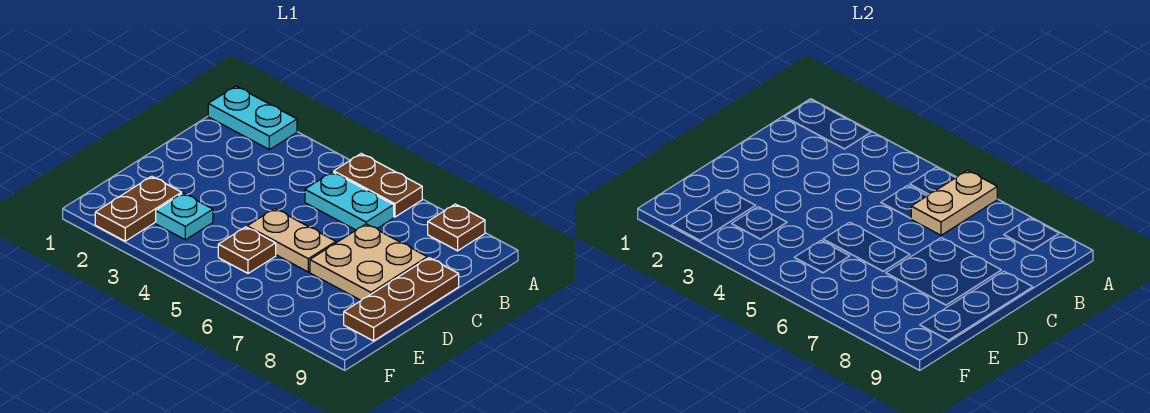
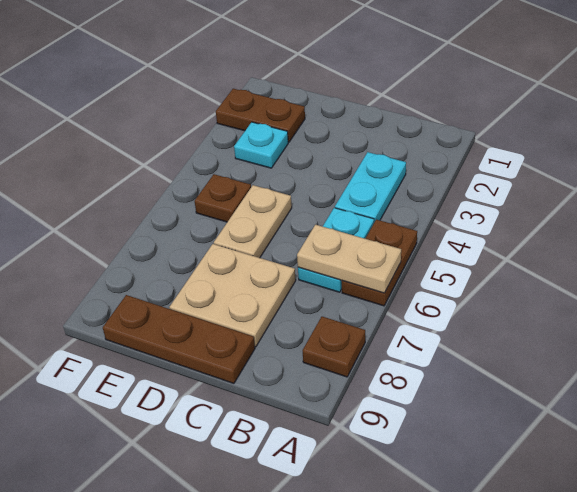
cyan plate A1:A2 level 1 -> cyan plate B3:B4 level 1

